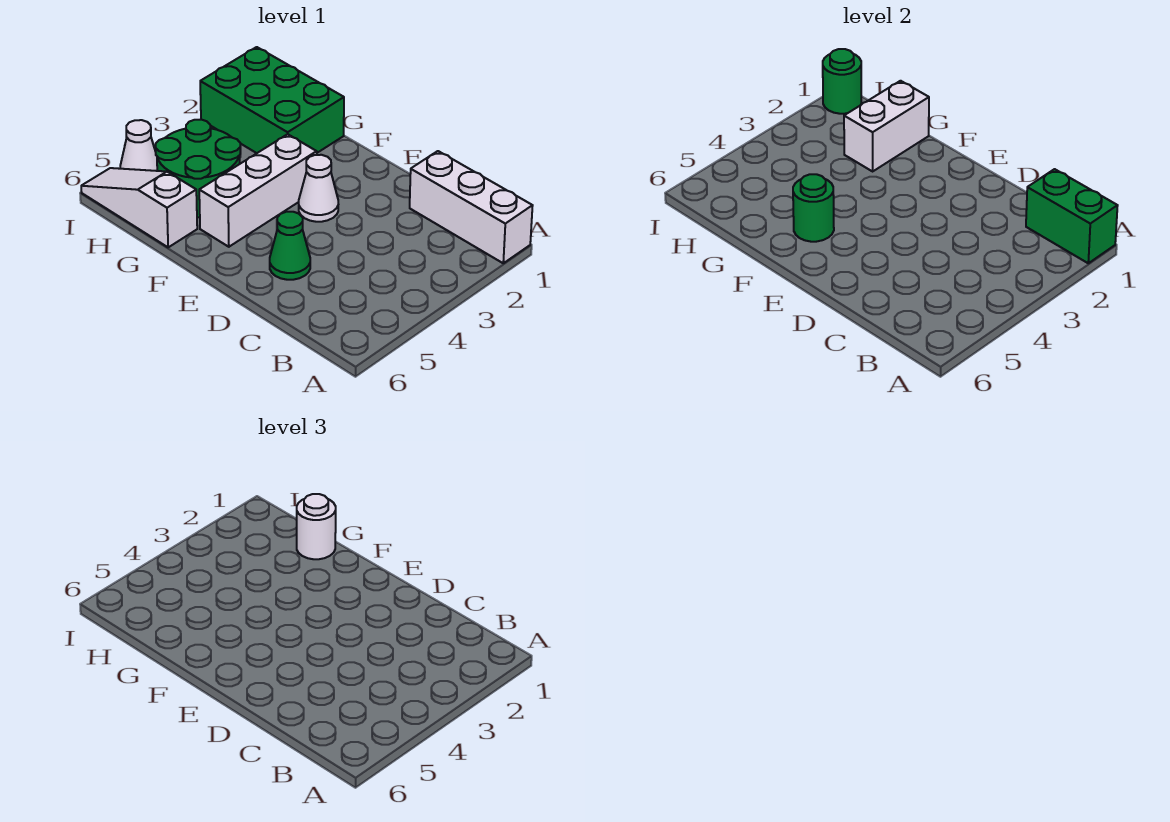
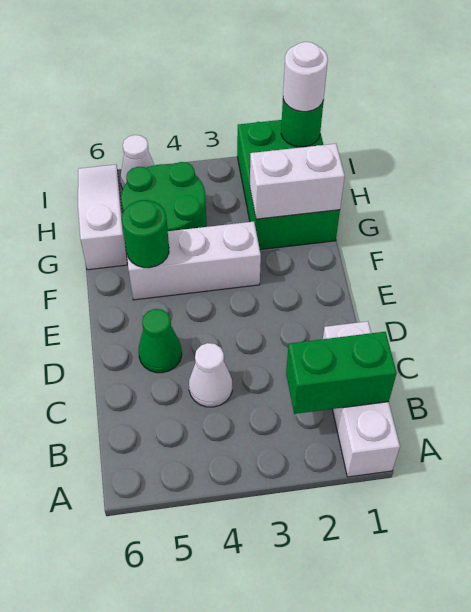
green brick A1:B1 level 2 -> green brick B1:B2 level 2
white cone E3 level 1 -> white cone C4 level 1
white round brick G1 level 3 -> white round brick I1 level 3

